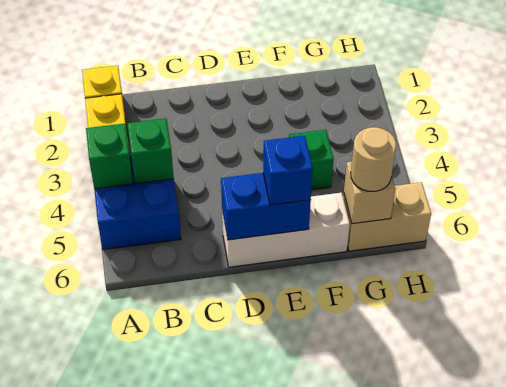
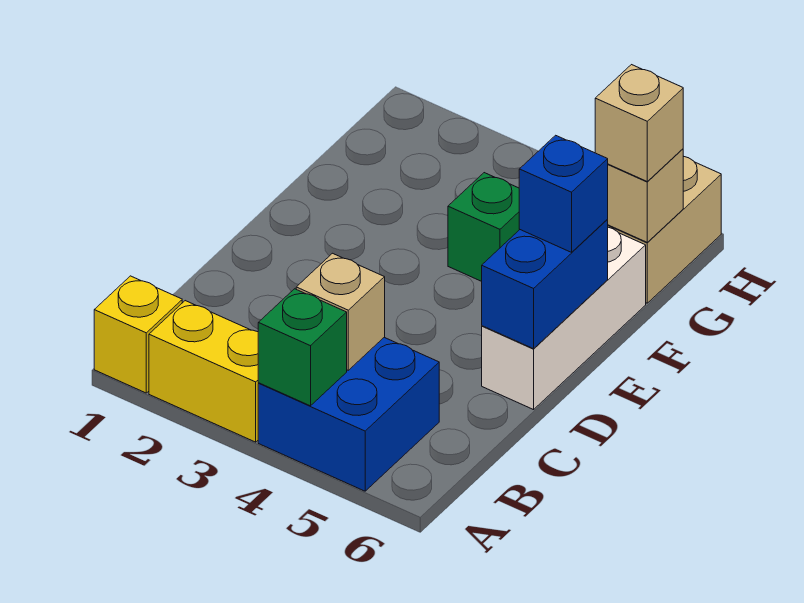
green brick B4 level 2 -> tan brick B4 level 2
tan round brick G6 level 3 -> tan brick G6 level 3

